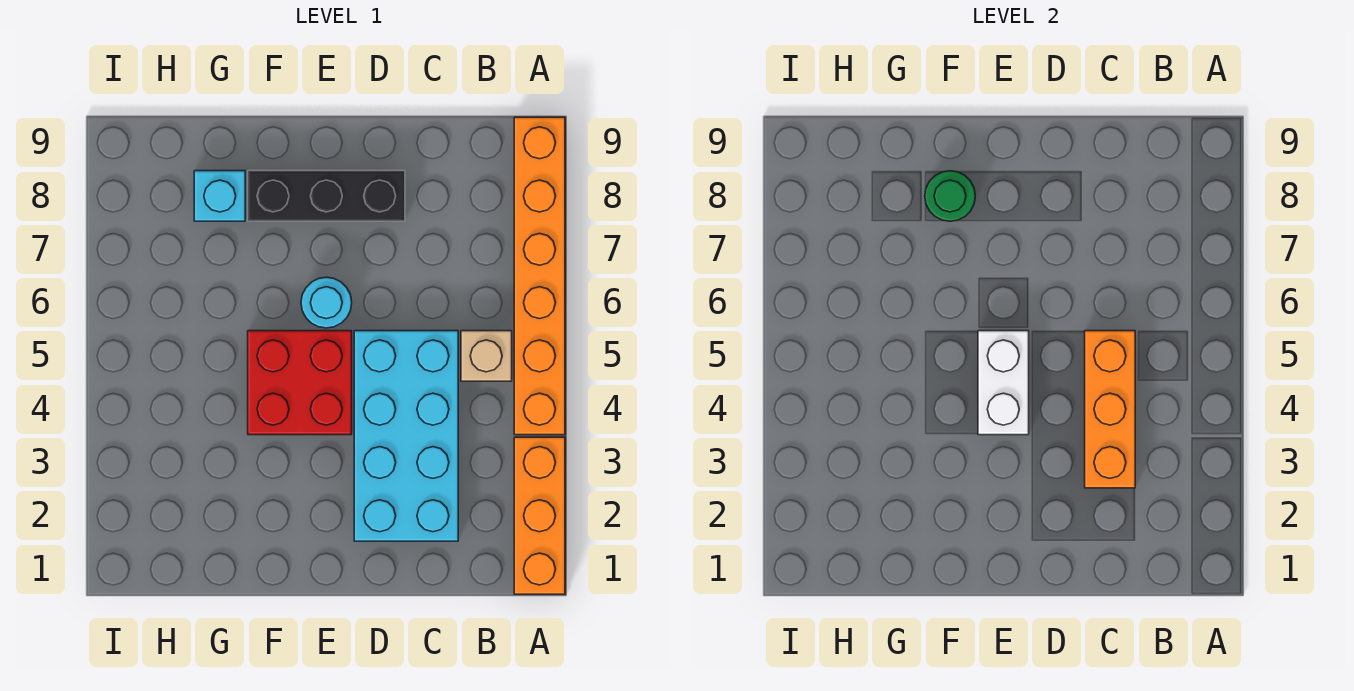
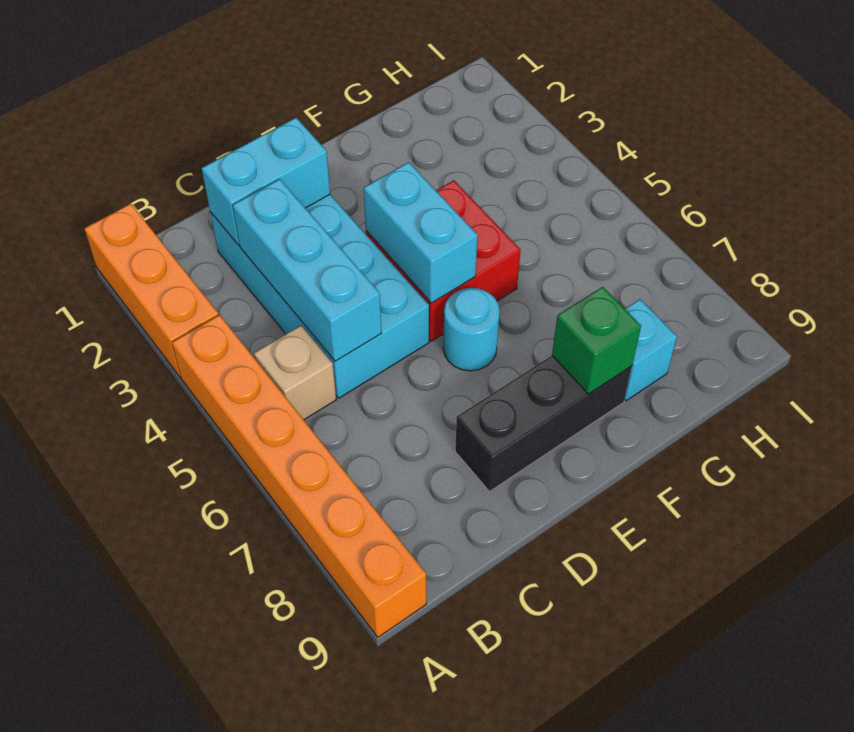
none -> cyan brick C2:D2 level 2
orange brick C3:C5 level 2 -> cyan brick C3:C5 level 2
white brick E4:E5 level 2 -> cyan brick E4:E5 level 2
green round brick F8 level 2 -> green brick F8 level 2

